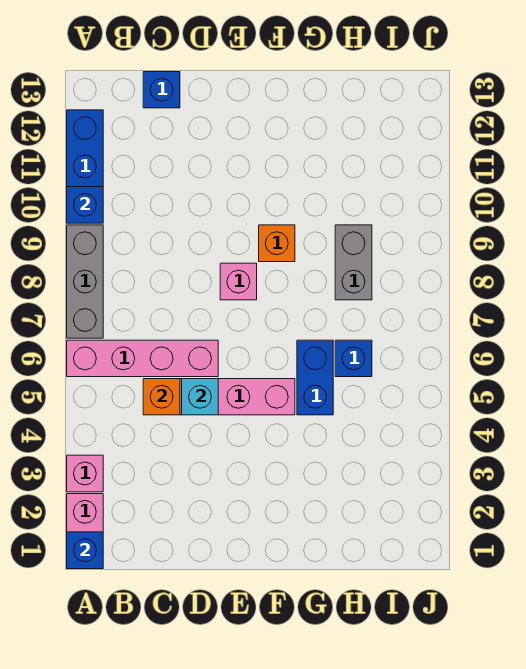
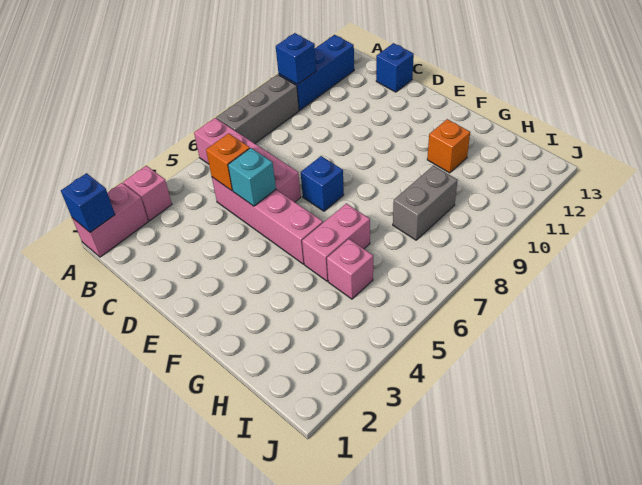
pink brick E8 level 1 -> pink brick H5 level 1
orange brick F9 level 1 -> orange brick G11 level 1
blue brick G5:G6 level 1 -> pink brick G5:G6 level 1
blue brick H6 level 1 -> blue brick E7 level 1

